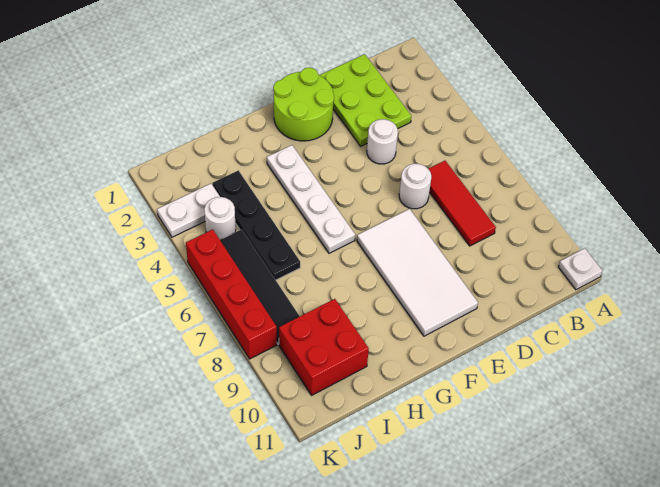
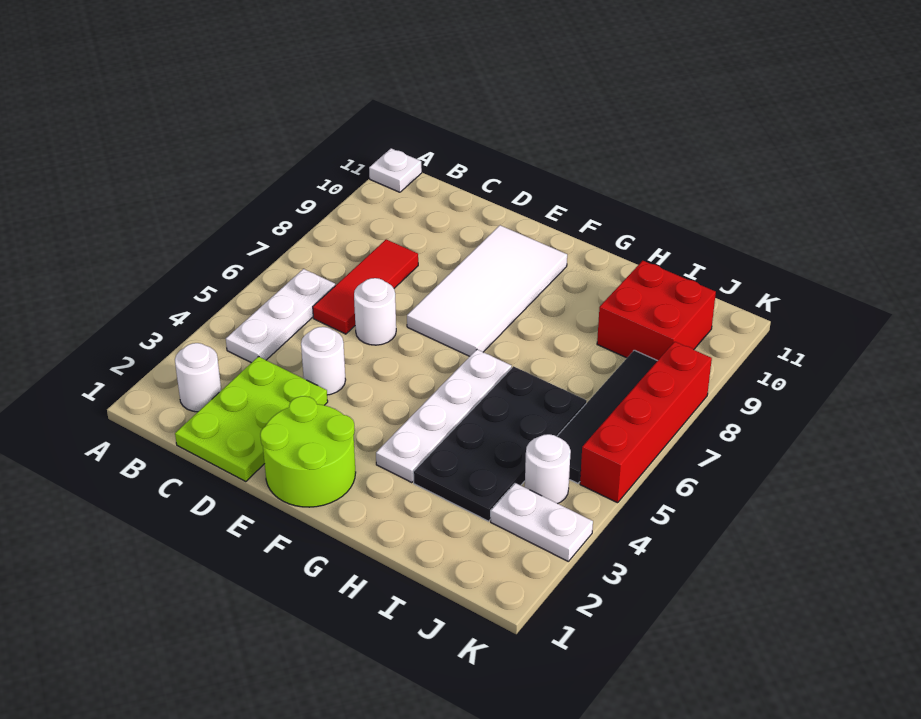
none -> white round brick B2 level 1
none -> white plate B4:B6 level 1
black plate I3:I6 level 1 -> black plate H3:I6 level 1

